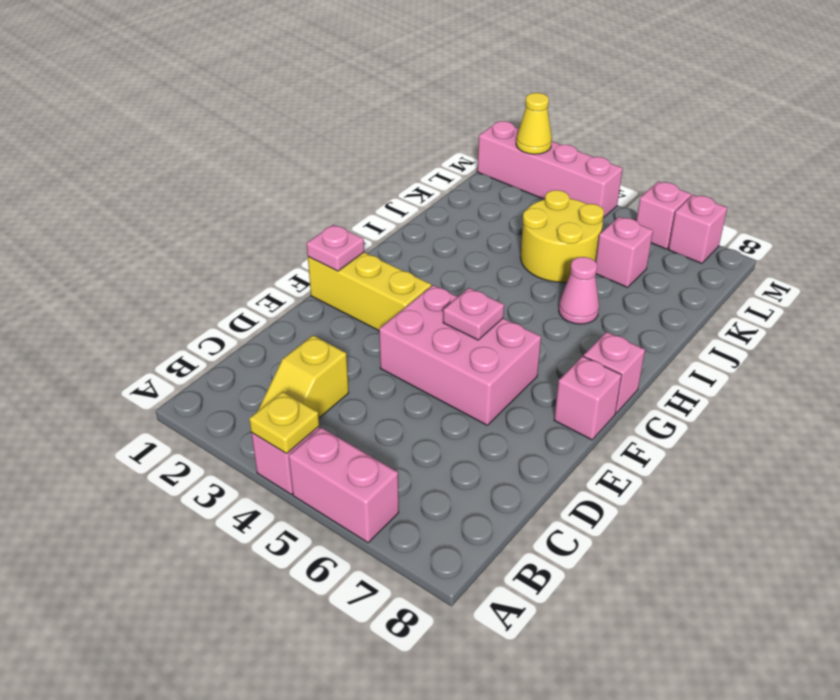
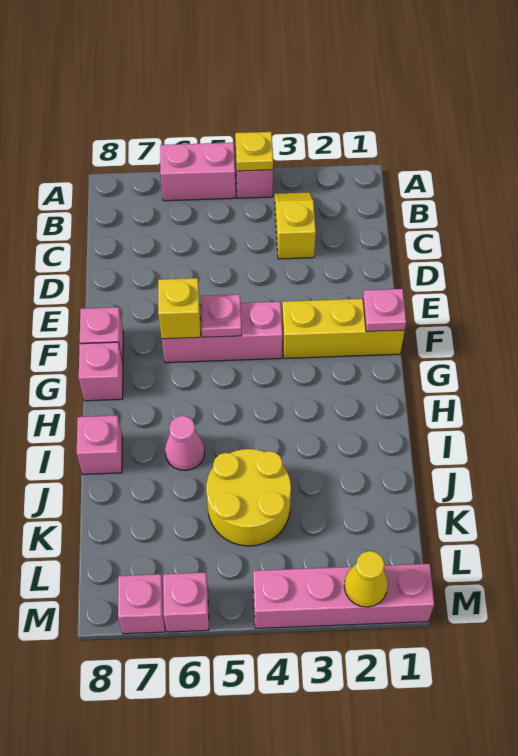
pink brick E4:F6 level 1 -> pink brick F4:F6 level 1
none -> yellow brick F6 level 2
pink brick K6 level 1 -> pink brick I8 level 1

